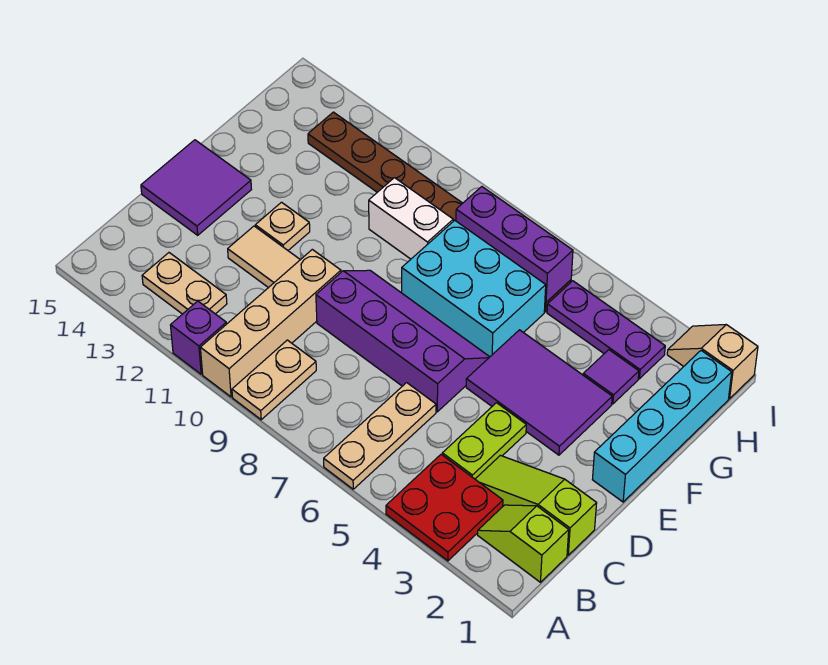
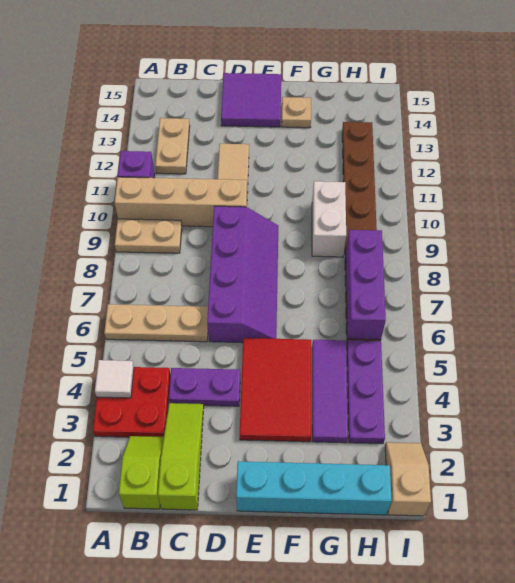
none -> white tile A4 level 2
lime plate C4:D4 level 1 -> purple plate C4:D4 level 1
purple tile E3:F5 level 1 -> red tile E3:F5 level 1
tan plate E12 level 1 -> tan plate F14 level 1
cyan brick F6:G8 level 1 -> none
purple tile G3 level 1 -> purple tile G3:G5 level 1

